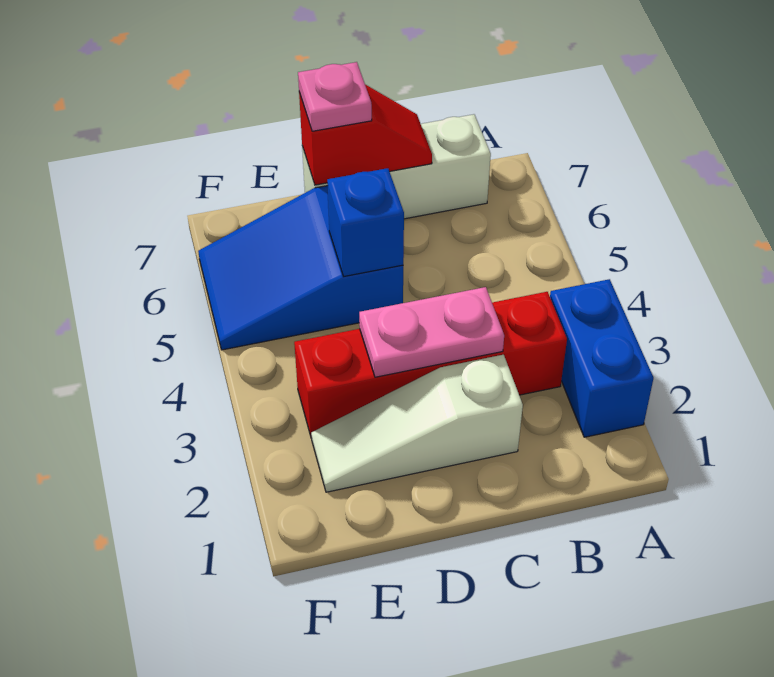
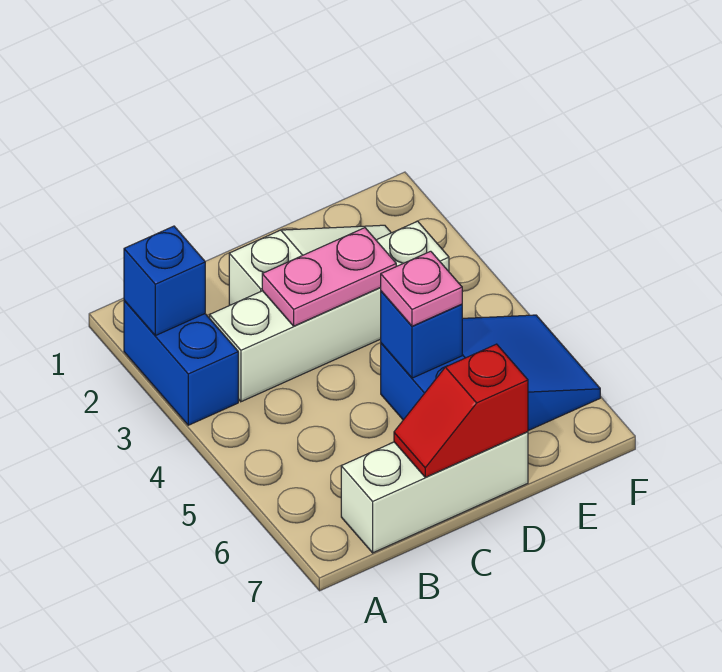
none -> blue brick A2 level 2
red brick B3:E3 level 1 -> white brick B3:E3 level 1
pink plate D7 level 3 -> pink plate D5 level 3

